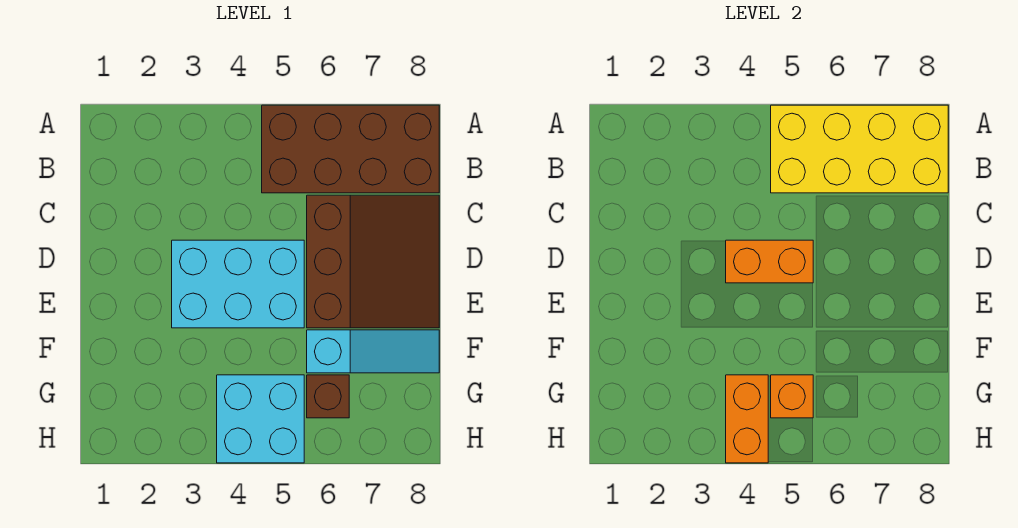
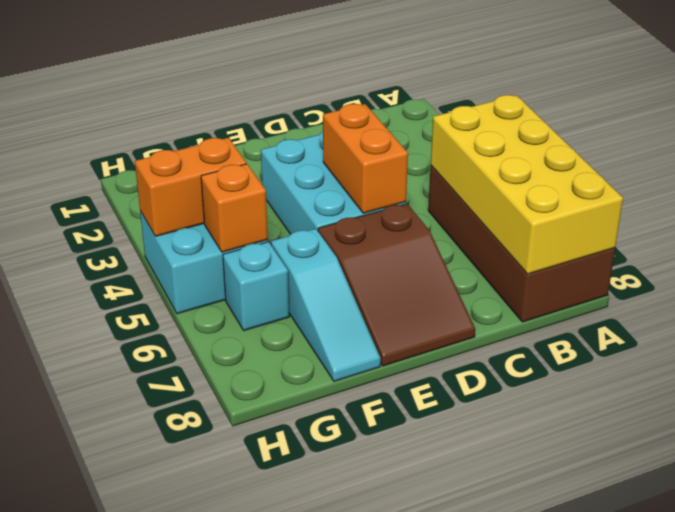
brown slope C6:E8 level 1 top 6 -> brown slope D6:E8 level 1 top 6
brown brick G6 level 1 -> cyan brick G6 level 1

